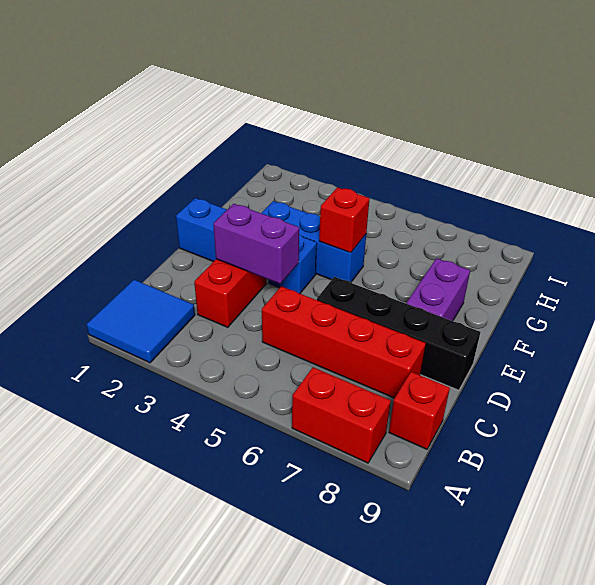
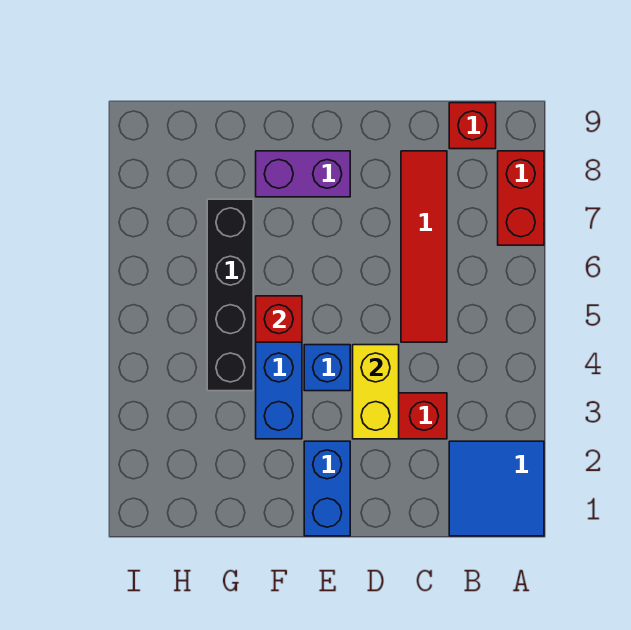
red brick C5:C8 level 1 -> red tile C5:C8 level 1
purple brick D3:D4 level 2 -> yellow brick D3:D4 level 2
black brick D6:D9 level 1 -> black brick G4:G7 level 1

